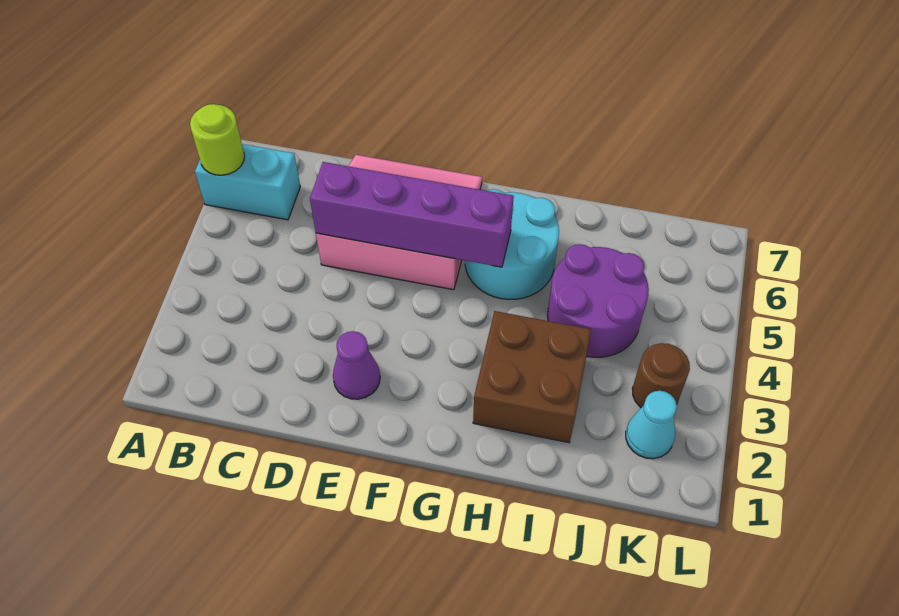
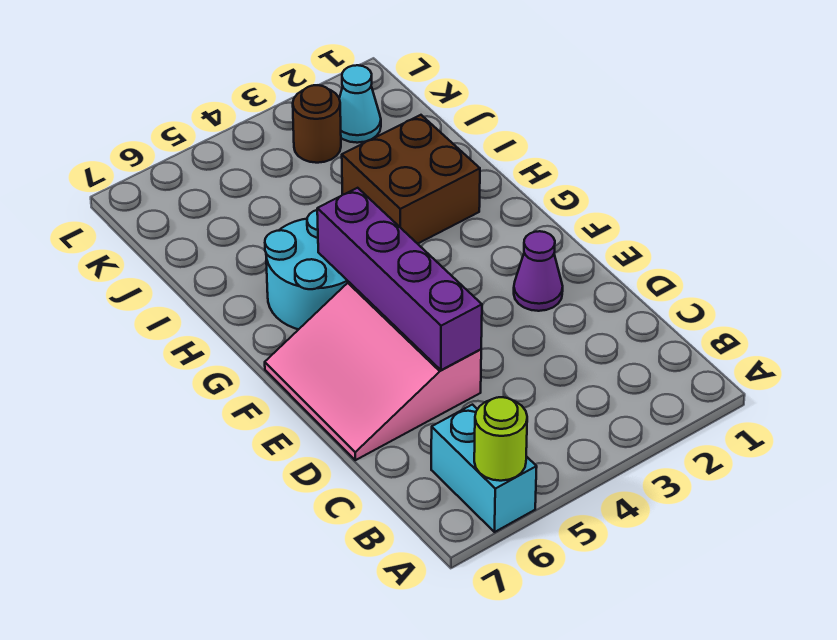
purple round brick I4:J5 level 1 -> none

